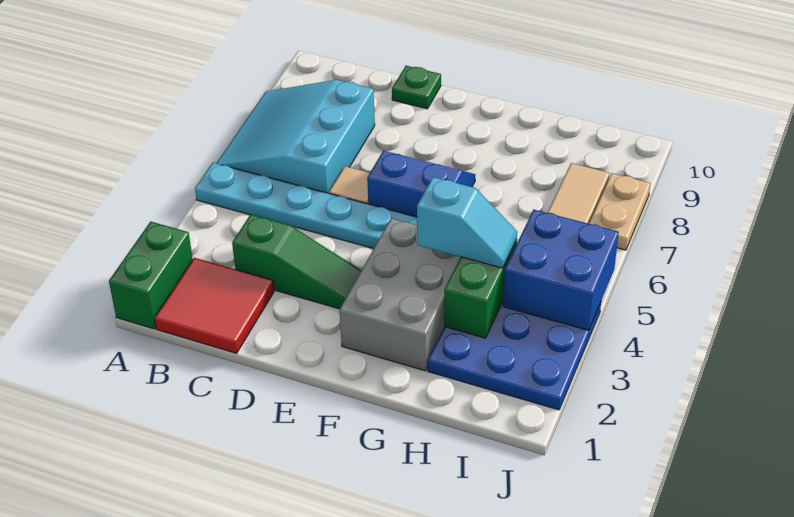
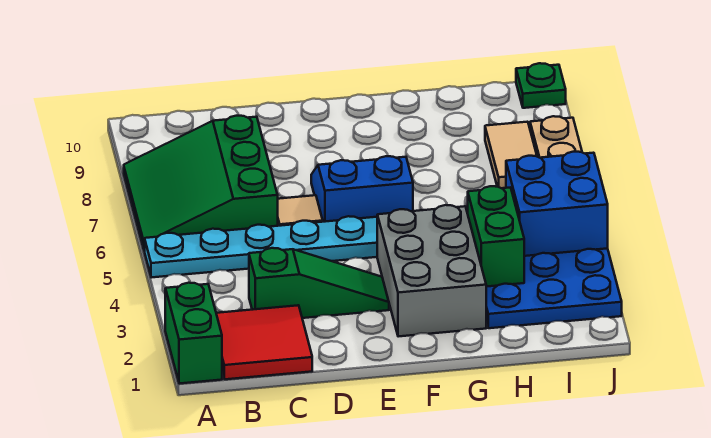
cyan slope A6:C8 level 1 top C -> green slope A6:C8 level 1 top C
green plate D10 level 1 -> green plate J10 level 1
cyan slope G4:H4 level 3 top G -> none

